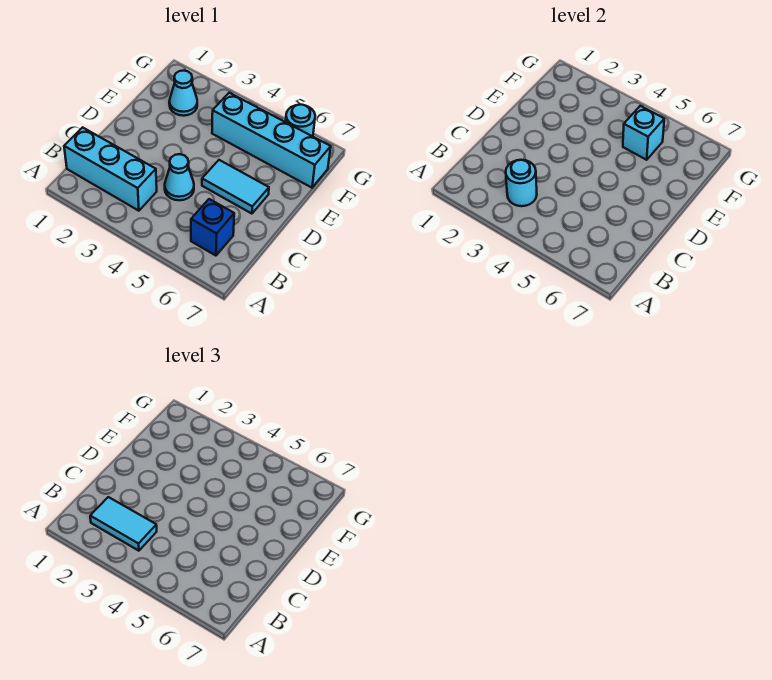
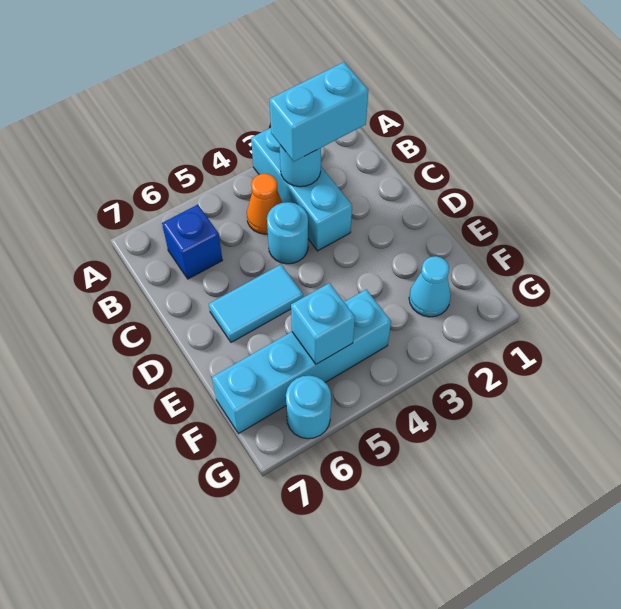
cyan brick B1:B3 level 1 -> cyan brick A3:C3 level 1
cyan tile B2:B3 level 3 -> cyan brick B2:B3 level 3
none -> orange cone B4 level 1
cyan cone C4 level 1 -> cyan round brick C4 level 1

